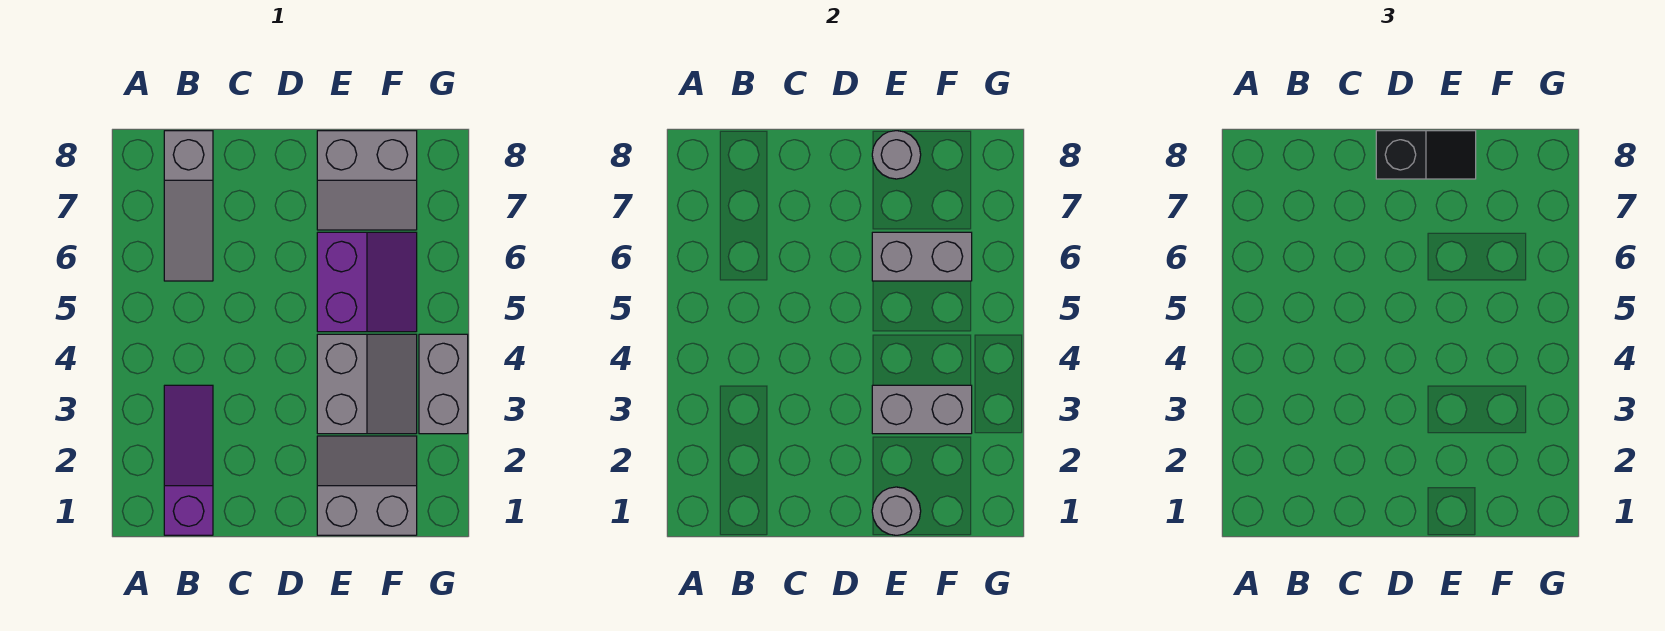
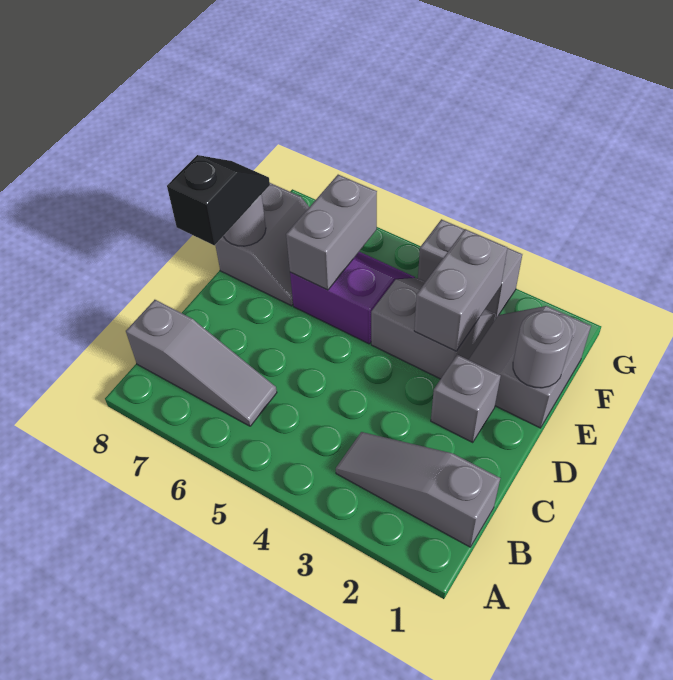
purple slope B1:B3 level 1 top 1 -> grey slope B1:B3 level 1 top 1
none -> grey brick D2 level 1

